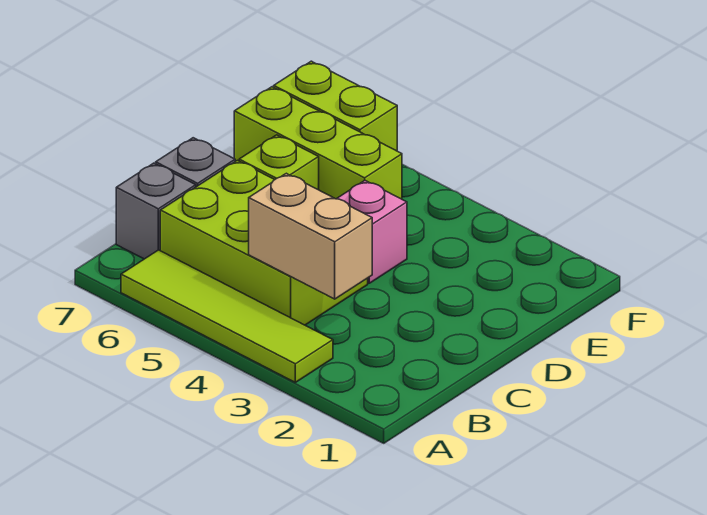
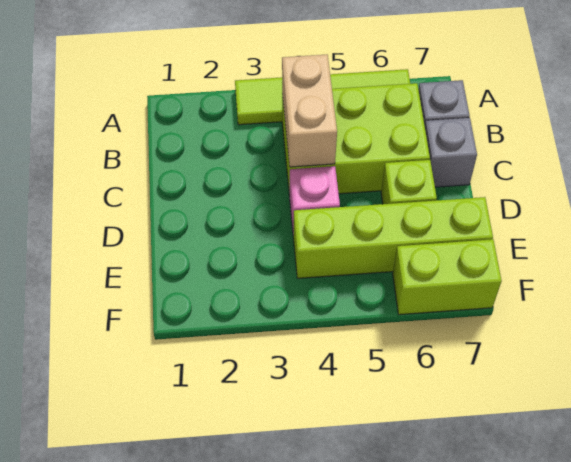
tan brick B3:B4 level 2 -> tan brick B4:C4 level 2
lime brick E5:E7 level 1 -> lime brick E4:E7 level 1

